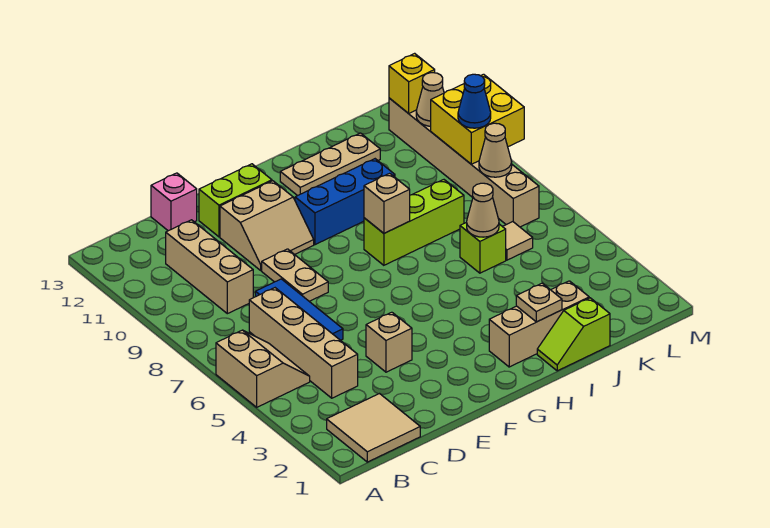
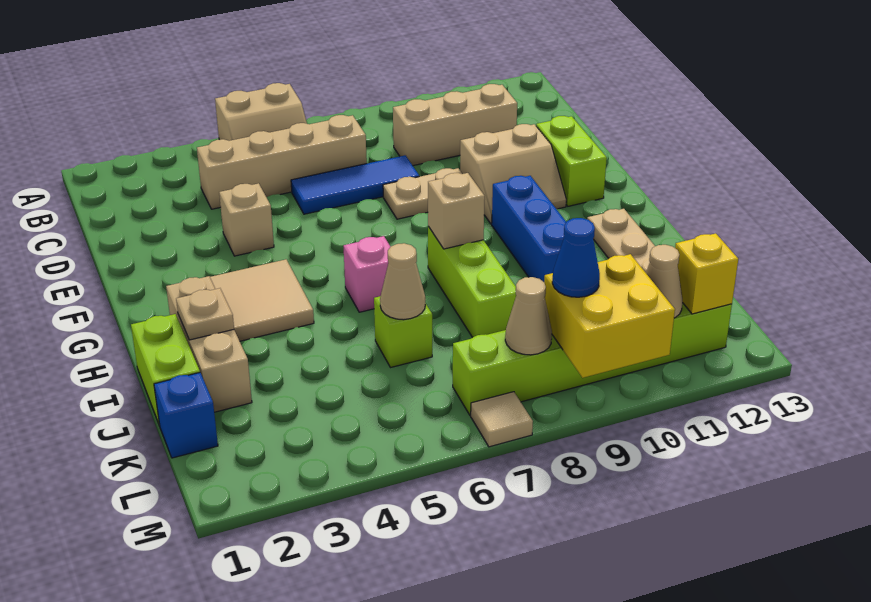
tan tile B1:C2 level 1 -> tan tile G3:H4 level 1
pink brick D13 level 1 -> pink brick H6 level 1
tan slope E10:F11 level 1 top 11 -> tan slope E10:F11 level 1 top E
lime slope I1:J1 level 1 top J -> lime brick I1:J1 level 1
none -> blue brick K1 level 1
tan tile K6 level 1 -> tan tile M7 level 1
tan brick L7:L12 level 1 -> lime brick L7:L12 level 1

